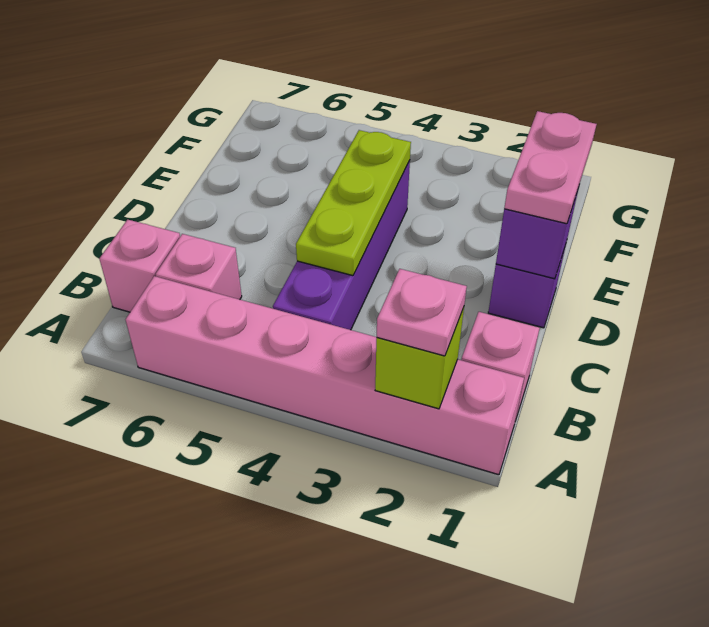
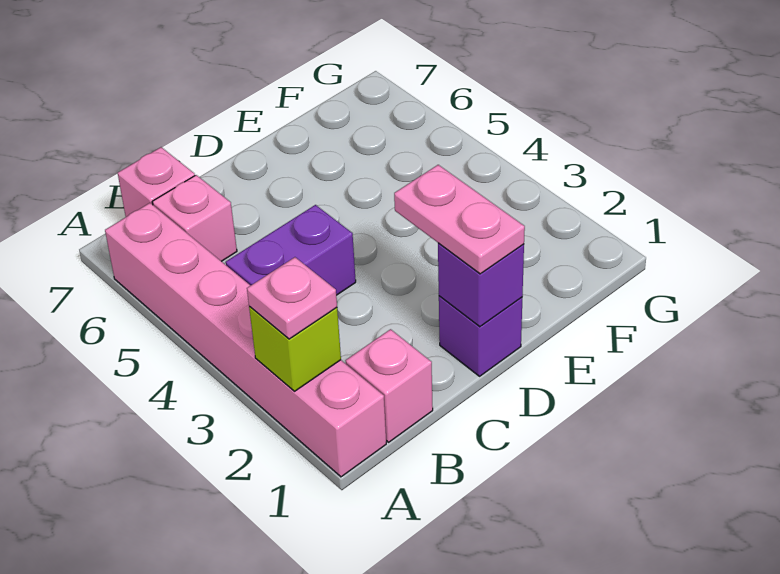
purple brick B4:E4 level 1 -> purple brick B4:C4 level 1
lime plate C4:E4 level 2 -> none
pink plate D1:E1 level 3 -> pink plate D1:D2 level 3

